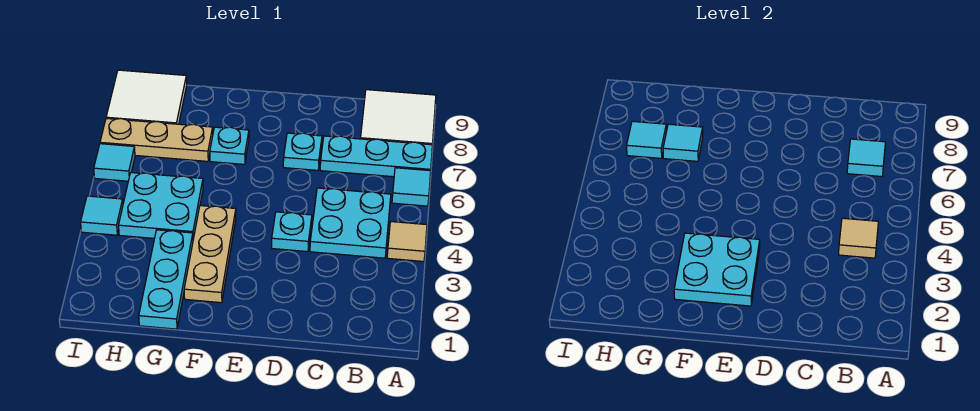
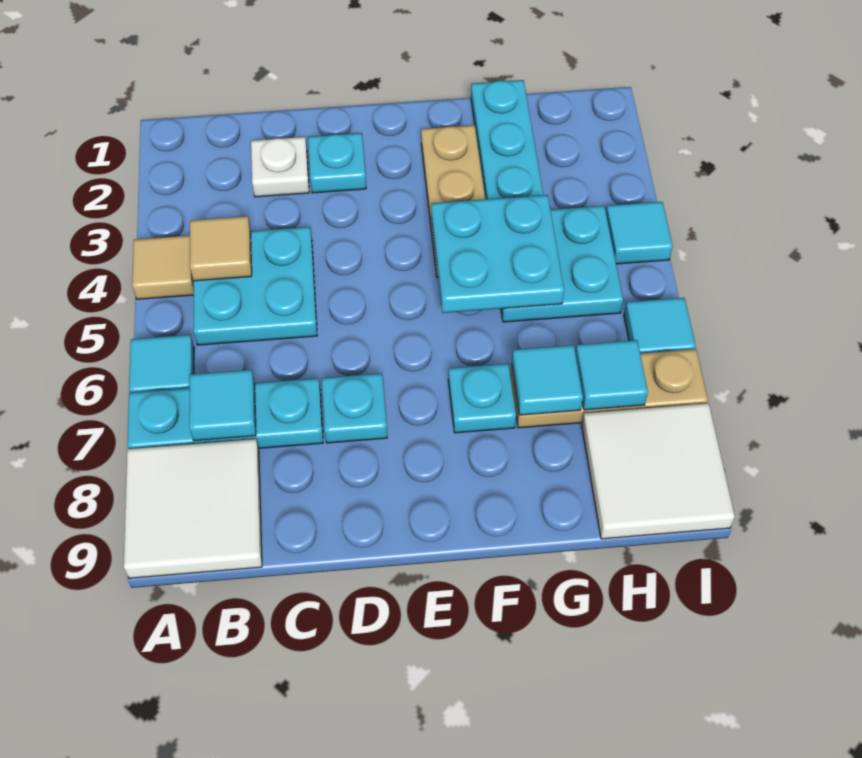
none -> white plate C2 level 1
cyan plate D4 level 1 -> cyan plate D2 level 1
cyan plate E2:F3 level 2 -> cyan plate F4:G5 level 2

